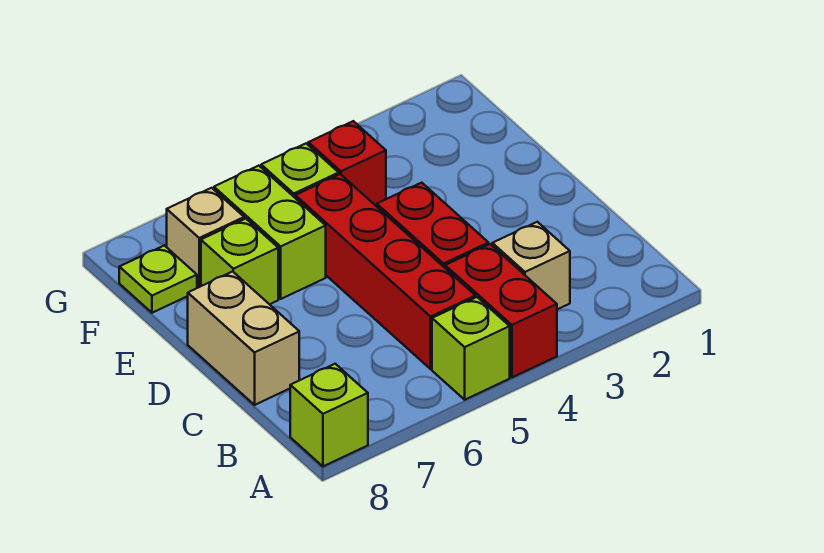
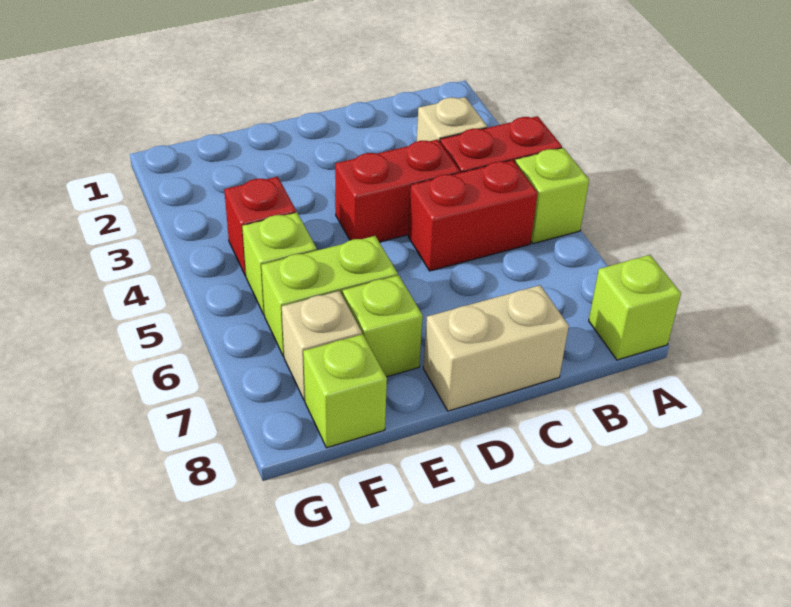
red brick B5:E5 level 1 -> red brick B5:C5 level 1
lime plate F8 level 1 -> lime brick F8 level 1

